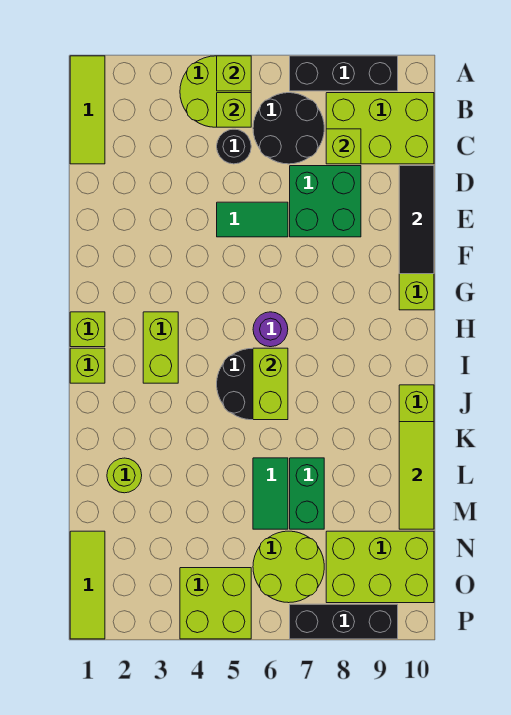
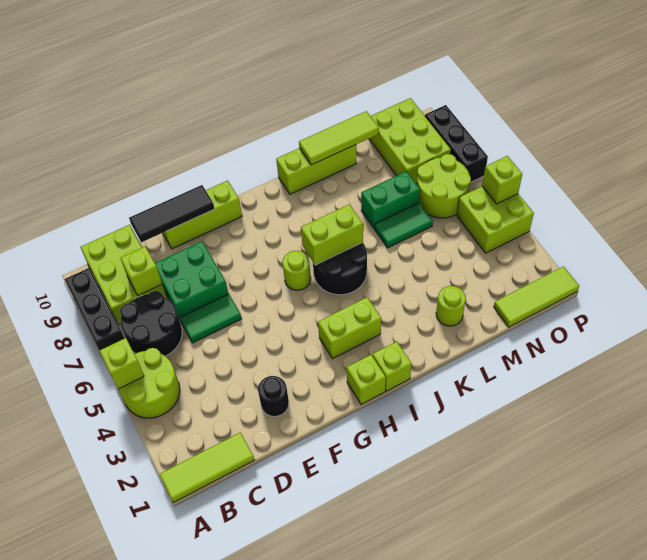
lime brick B5 level 2 -> lime brick P5 level 2
black round brick C5 level 1 -> black round brick E2 level 1
green tile E5:E6 level 1 -> green tile D6:E6 level 1
purple round brick H6 level 1 -> lime round brick H6 level 1

